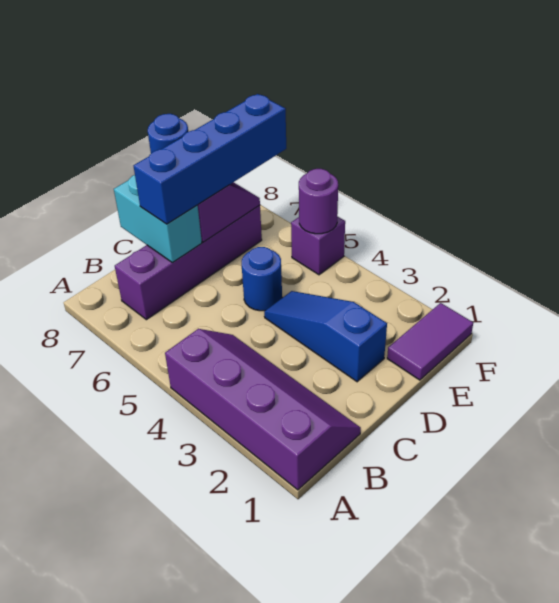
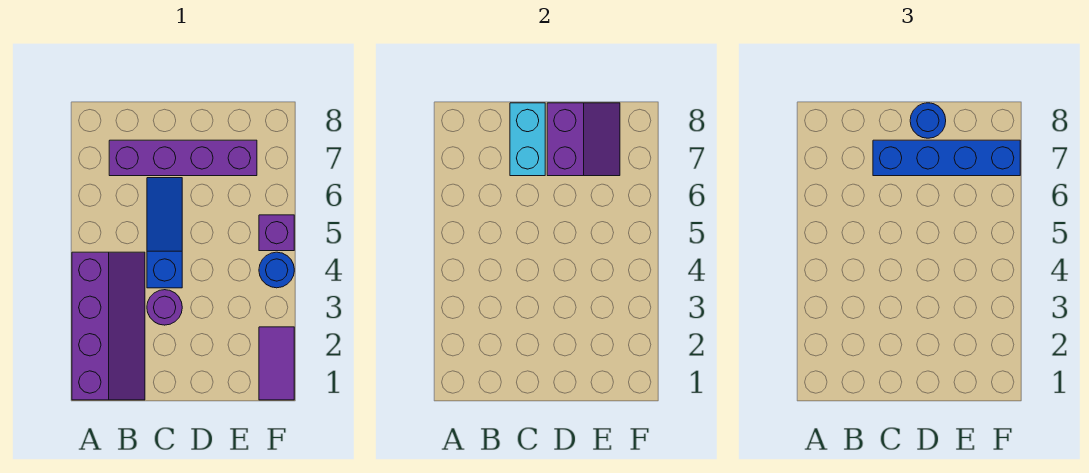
blue slope D2:D4 level 1 top 2 -> blue slope C4:C6 level 1 top 4
blue round brick D5 level 1 -> blue round brick F4 level 1
purple tile E1:F1 level 1 -> purple tile F1:F2 level 1
purple round brick F5 level 2 -> purple round brick C3 level 1

